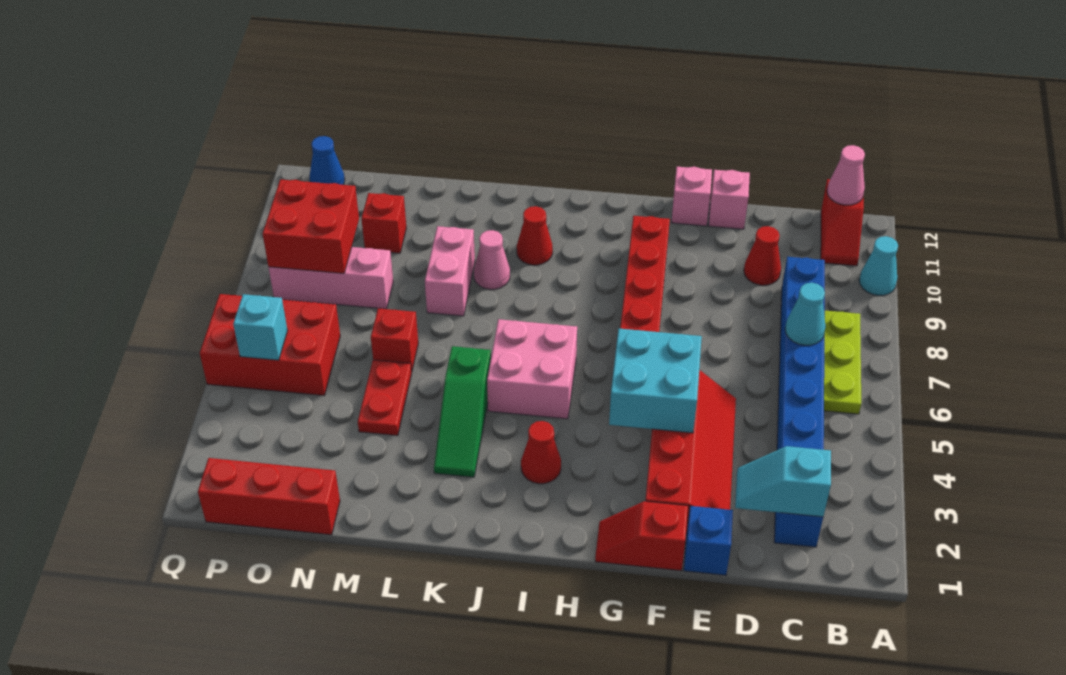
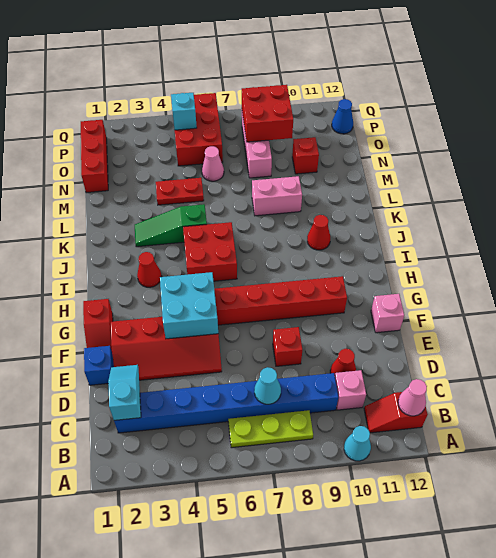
pink brick E12 level 1 -> pink brick C10 level 1
red slope F1:G1 level 1 top F -> red slope F1:G1 level 1 top G
pink brick I5:J6 level 1 -> red brick I5:J6 level 1
pink cone K9 level 1 -> pink cone N6 level 1
red brick M6 level 1 -> red brick E8 level 1

